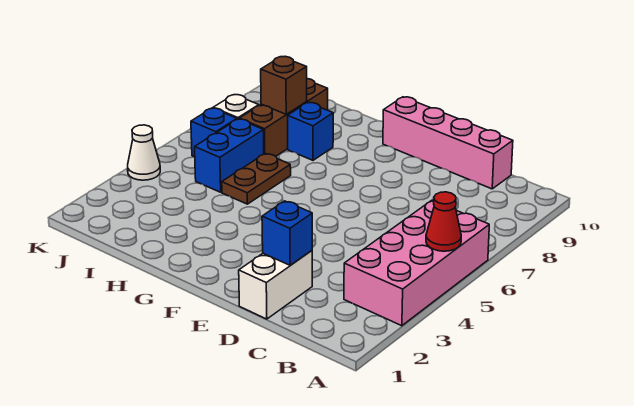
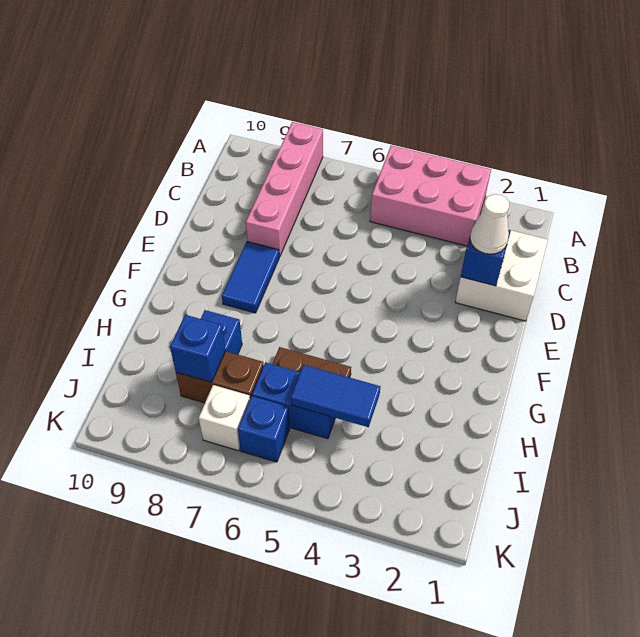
pink brick A3:B6 level 1 -> pink brick A3:B5 level 1
red cone A5 level 2 -> none
pink brick C10:F10 level 1 -> pink brick A8:D8 level 1
white brick D1:D2 level 1 -> white brick C1:D2 level 1
none -> blue tile E8:F8 level 1
none -> blue tile I4:I5 level 2
brown brick I7:I9 level 1 -> brown brick I7:I8 level 1
brown brick I8 level 2 -> blue brick I8 level 2
white cone K4 level 1 -> white cone D2 level 3

